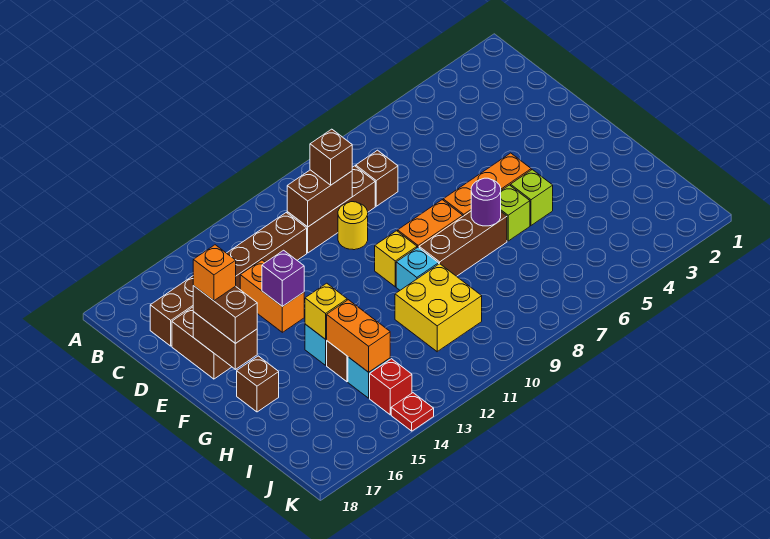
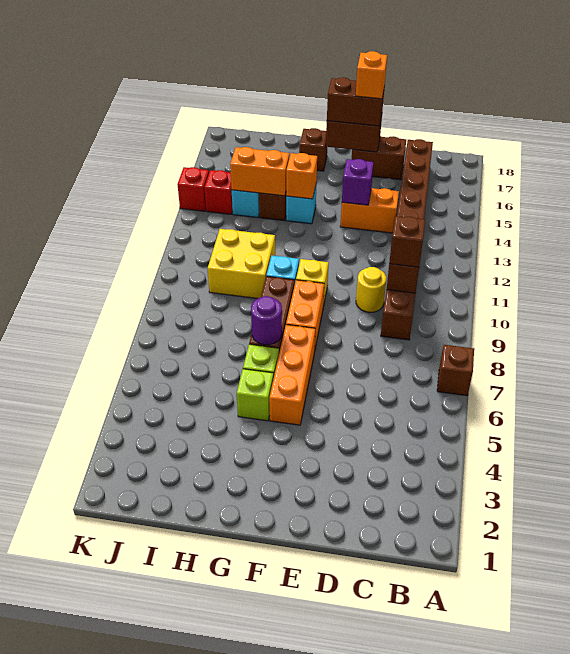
brown brick C8 level 1 -> brown brick A7 level 1
yellow brick G14 level 2 -> orange brick G14 level 2
red plate K14 level 1 -> red brick K14 level 1

